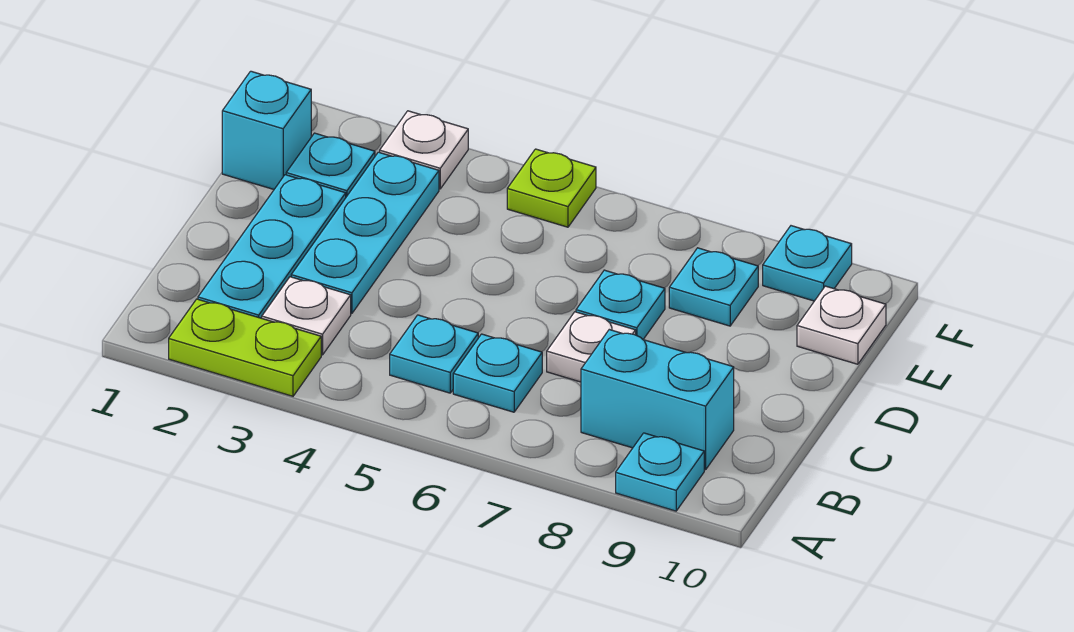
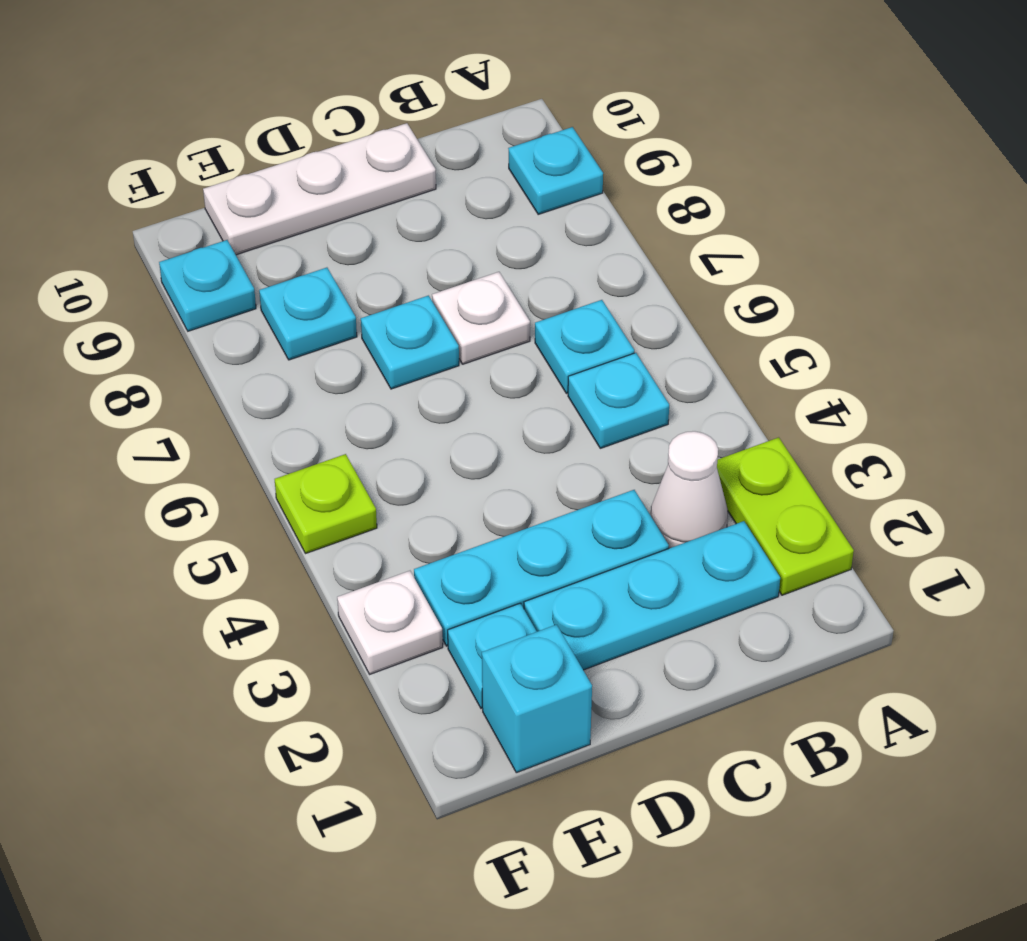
white plate B3 level 1 -> white cone B3 level 1
cyan brick B8:B9 level 1 -> none
white plate E10 level 1 -> white plate C10:E10 level 1

